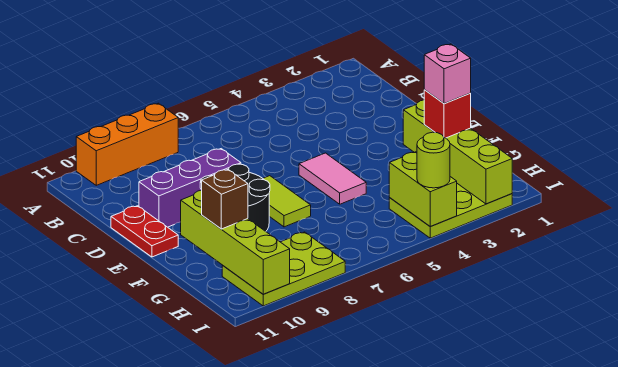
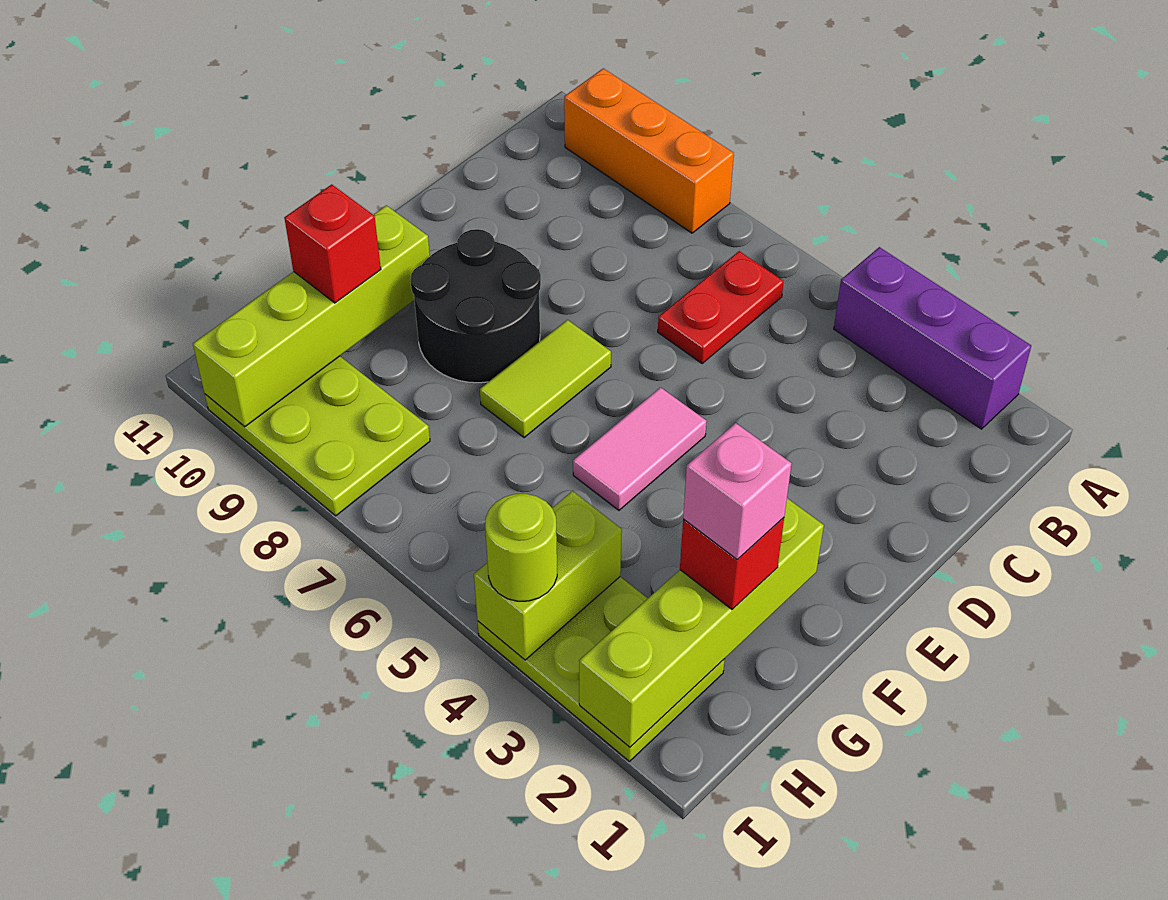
purple brick D8:D10 level 1 -> purple brick A2:A4 level 1
red plate D11:E11 level 1 -> red plate B6:C6 level 1
brown brick G10 level 3 -> red brick G10 level 3

